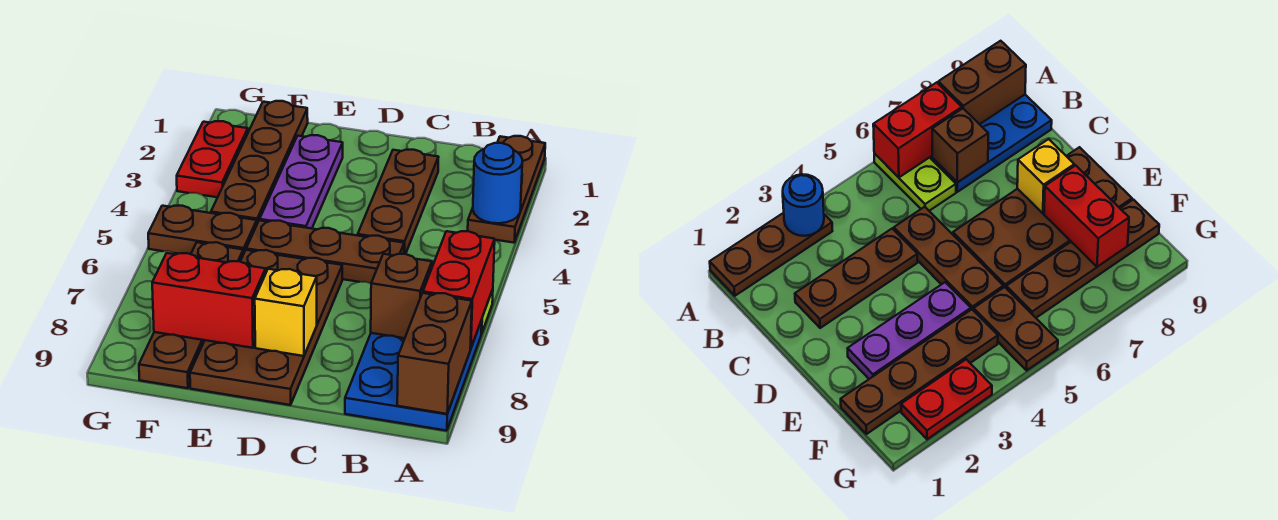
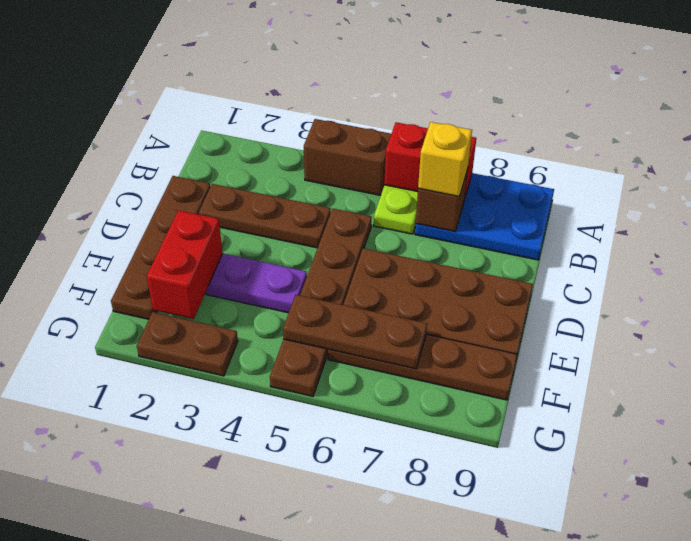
brown plate A1:A3 level 1 -> brown plate F5:F7 level 2
blue round brick A3 level 2 -> none
brown brick A8:A9 level 2 -> brown brick A4:A5 level 1
yellow brick D8 level 2 -> yellow brick B7 level 3
red brick E8:F8 level 2 -> red brick E2:F2 level 2
brown plate F1:F4 level 1 -> brown plate C1:F1 level 1
red plate G2:G3 level 1 -> brown plate G2:G3 level 1

